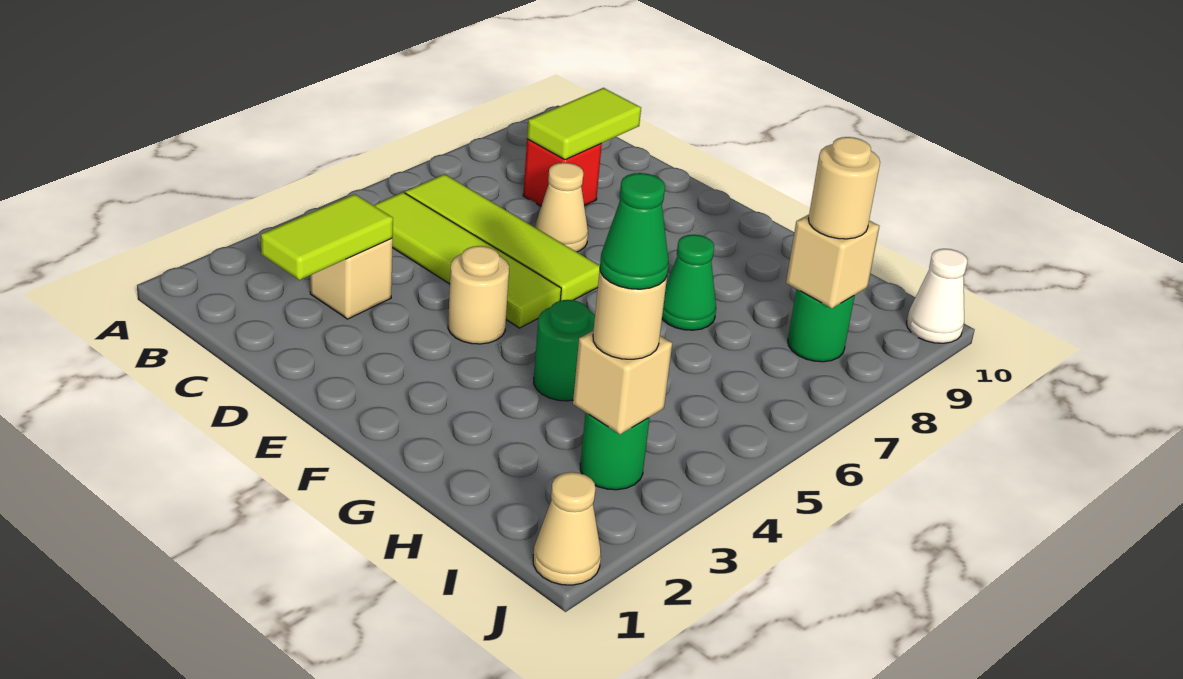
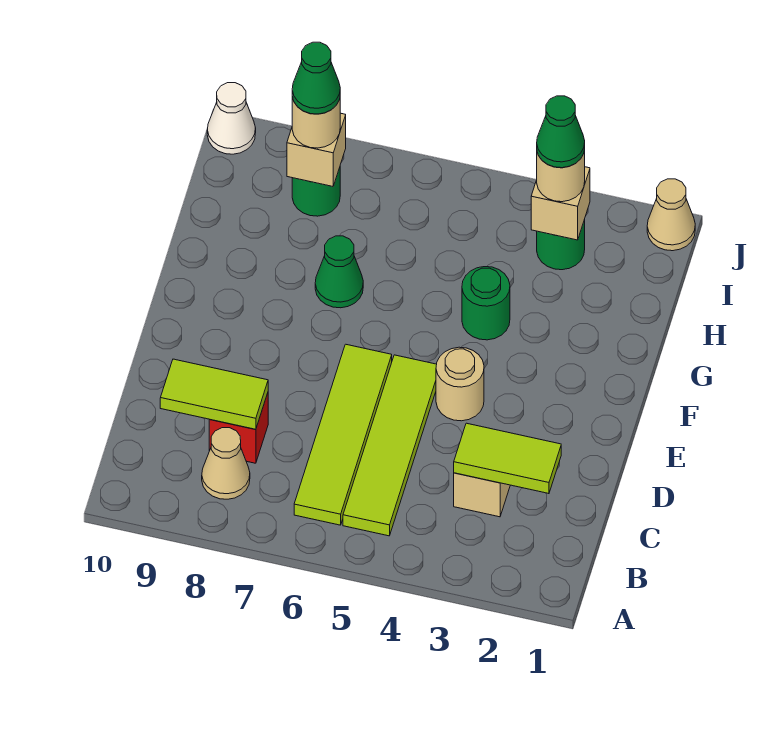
tan cone D7 level 1 -> tan cone B8 level 1
none -> green cone I8 level 4

